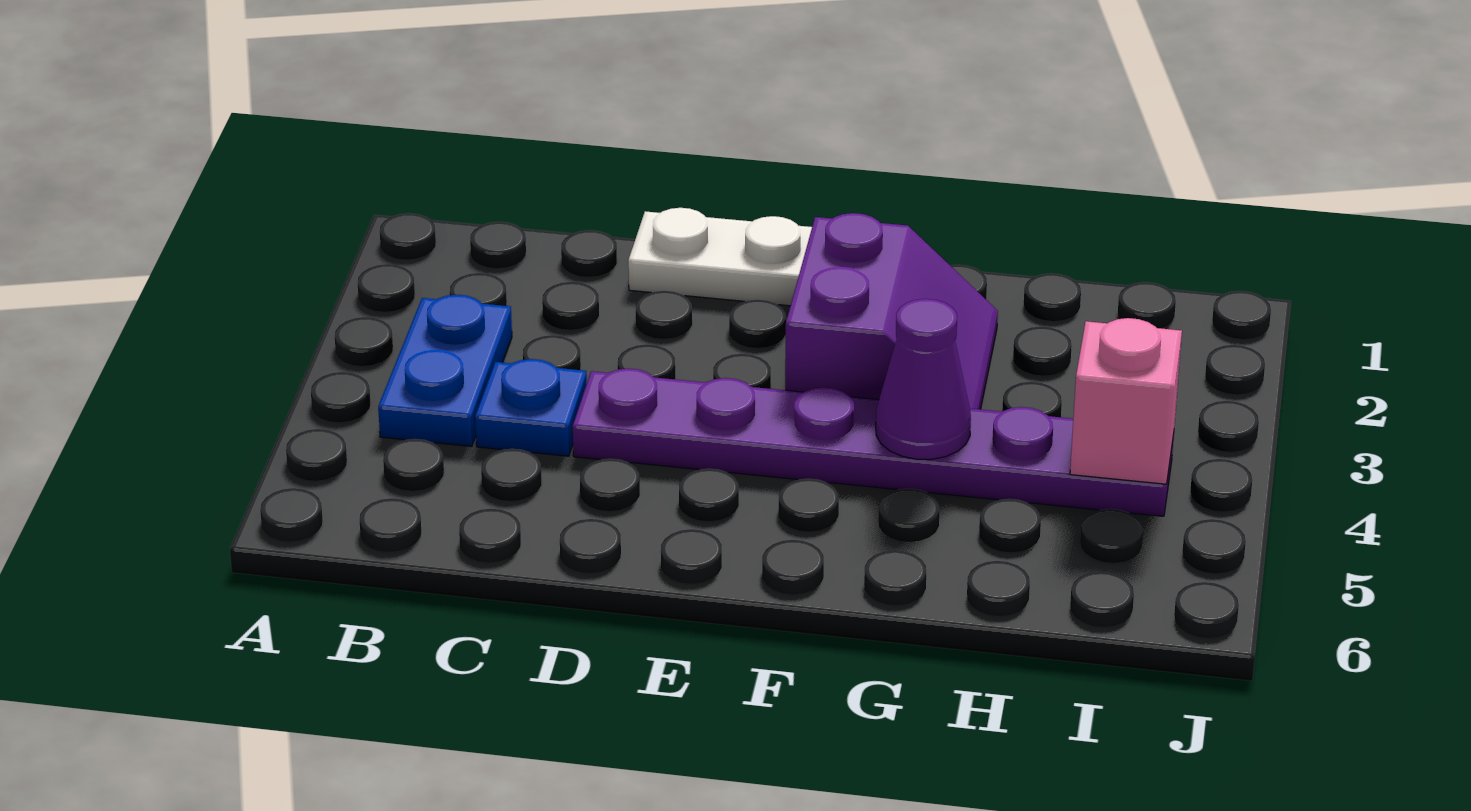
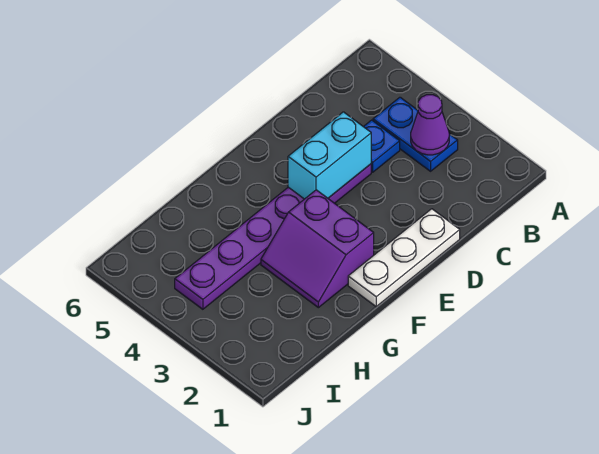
none -> cyan brick D4:E4 level 2
purple cone G4 level 2 -> purple cone B3 level 2
pink brick I4 level 2 -> none

